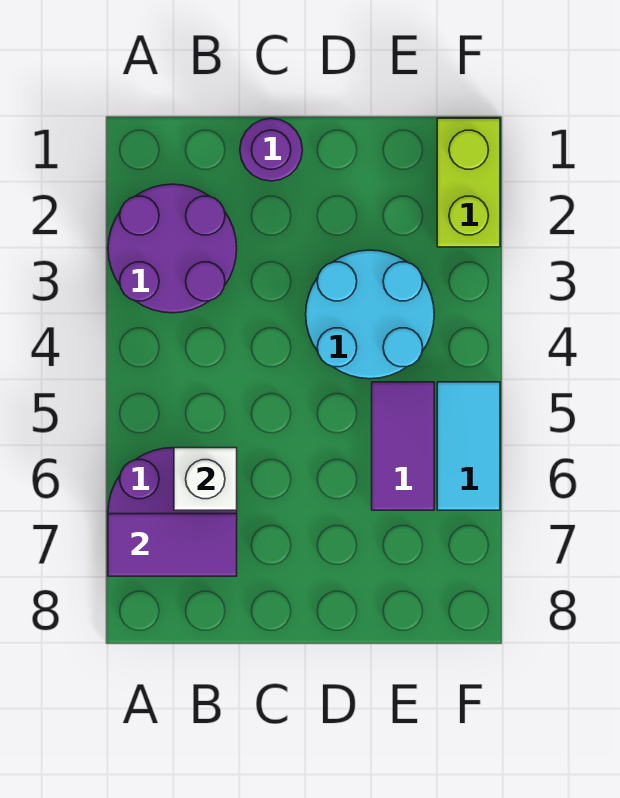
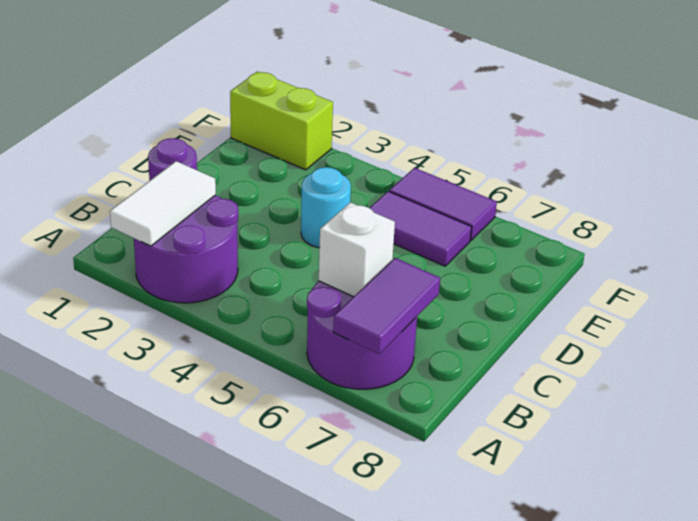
none -> white tile A2:B2 level 2
cyan round brick D3:E4 level 1 -> cyan round brick D4 level 1
cyan tile F5:F6 level 1 -> purple tile F5:F6 level 1

